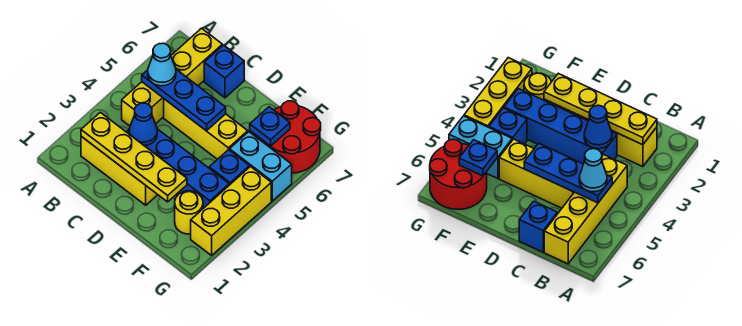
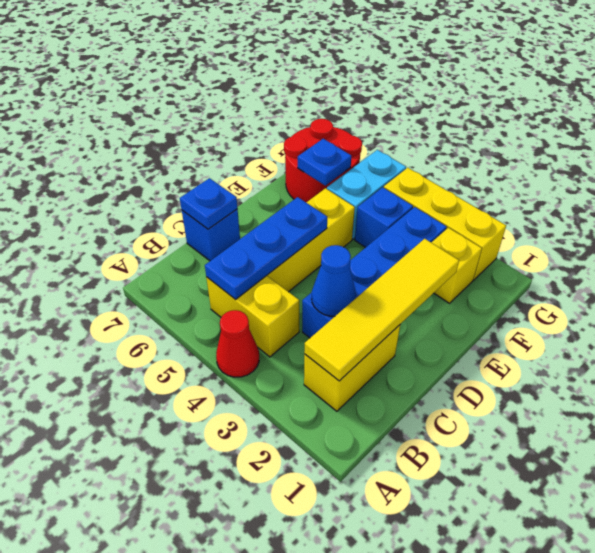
none -> red cone A4 level 1
yellow brick B2:D2 level 1 -> yellow brick B2:C2 level 1
yellow plate B2:E2 level 2 -> yellow tile B2:E2 level 2
yellow brick B4:B7 level 1 -> yellow brick B4:B5 level 1
cyan cone B5 level 3 -> none
none -> blue plate C7 level 2
yellow round brick F2 level 1 -> yellow brick F2 level 1

